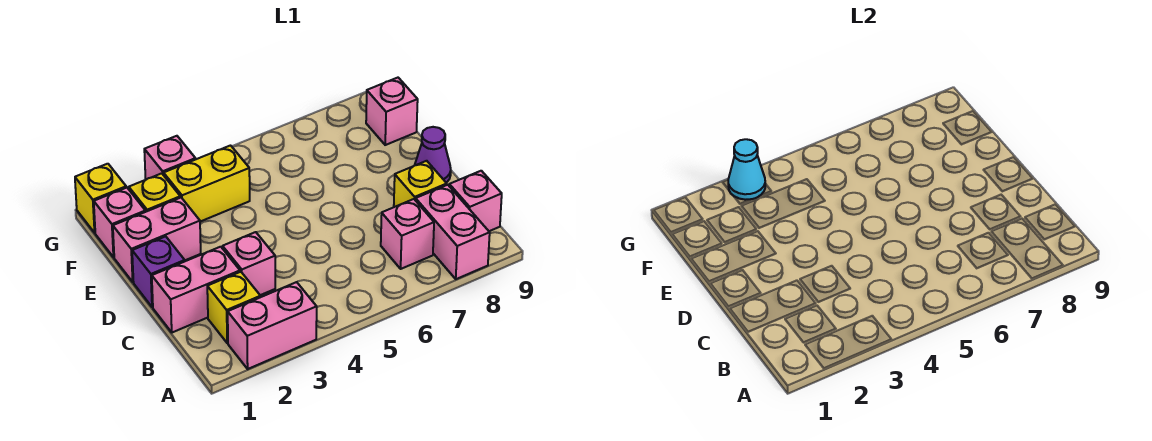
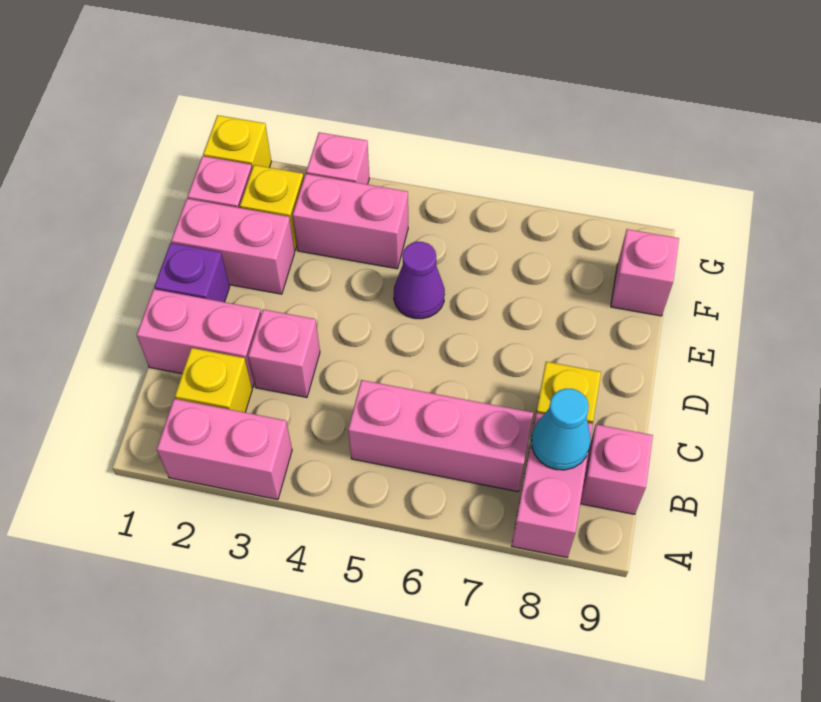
pink brick B7 level 1 -> pink brick B5:B7 level 1
purple cone D9 level 1 -> purple cone E5 level 1
yellow brick F3:F4 level 1 -> pink brick F3:F4 level 1
cyan cone G3 level 2 -> cyan cone B8 level 2

